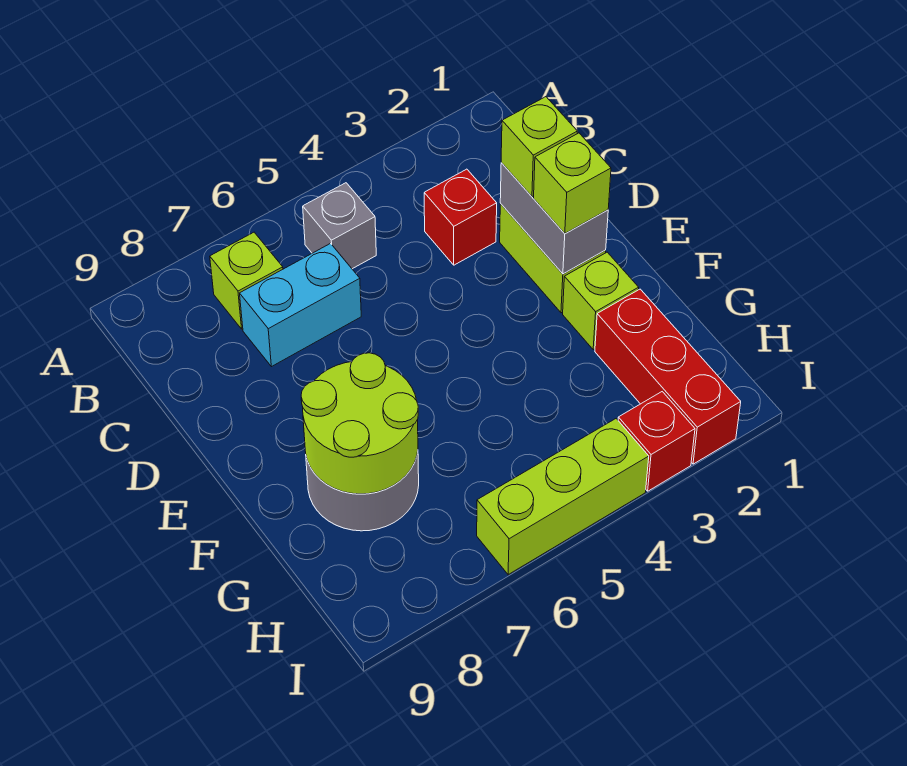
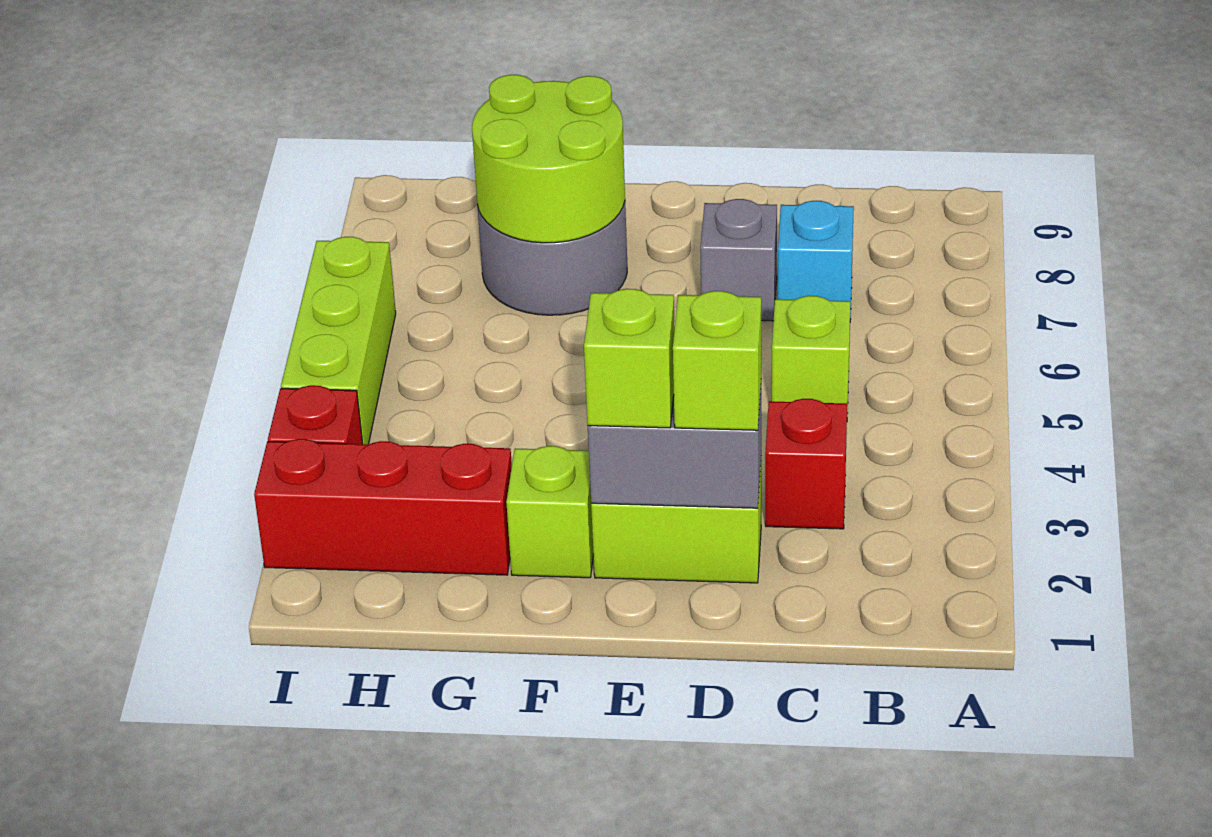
grey brick B5 level 1 -> grey brick D7 level 1
lime brick B7 level 1 -> lime brick C5 level 1
cyan brick C6:C7 level 1 -> cyan brick C7 level 1

